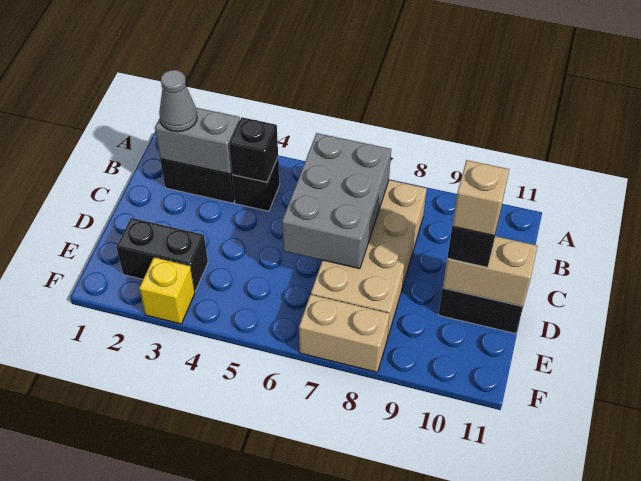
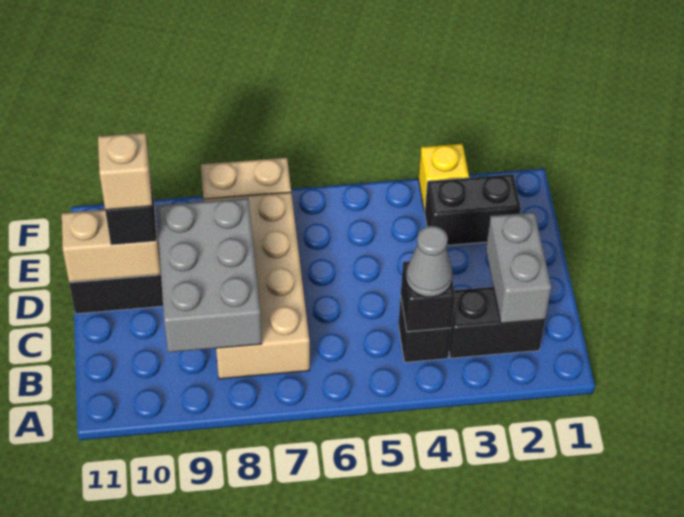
grey brick B2:B3 level 2 -> grey brick B2:C2 level 2
grey cone B2 level 3 -> grey cone B4 level 3
grey brick B6:D7 level 2 -> grey brick B8:D9 level 2

